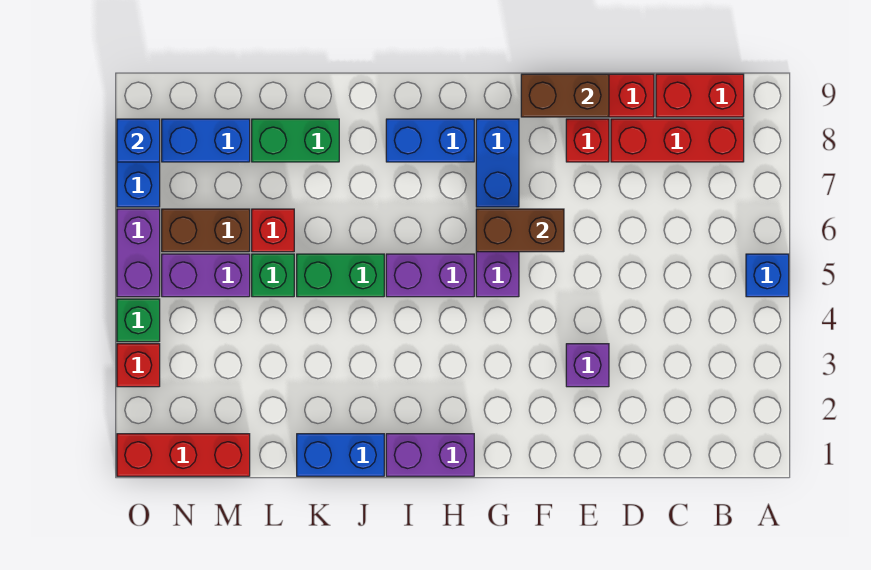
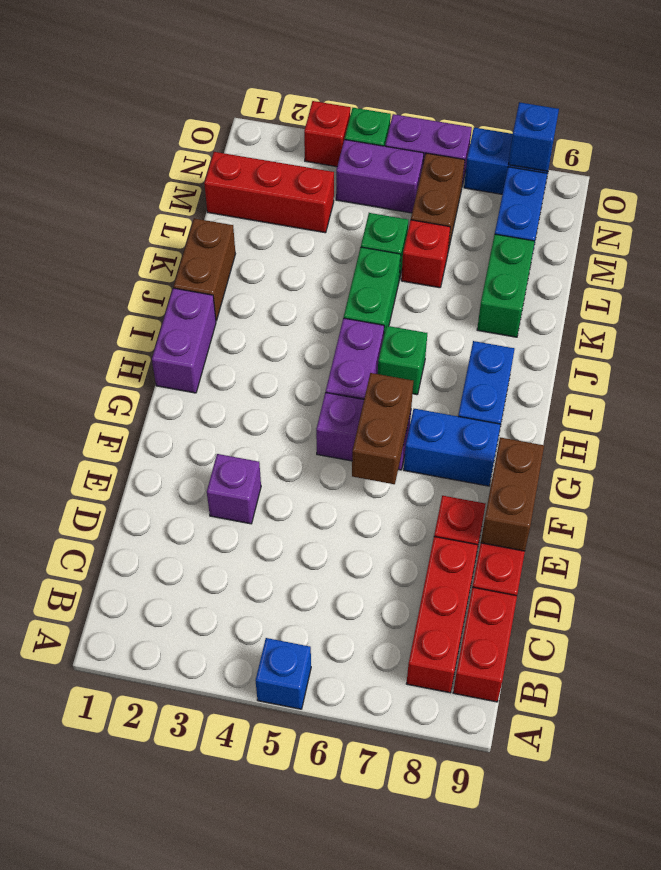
none -> green brick I6 level 1
blue brick J1:K1 level 1 -> brown brick J1:K1 level 1
red brick M1:O1 level 1 -> red brick M1:M3 level 1
purple brick M5:N5 level 1 -> purple brick N4:N5 level 1

